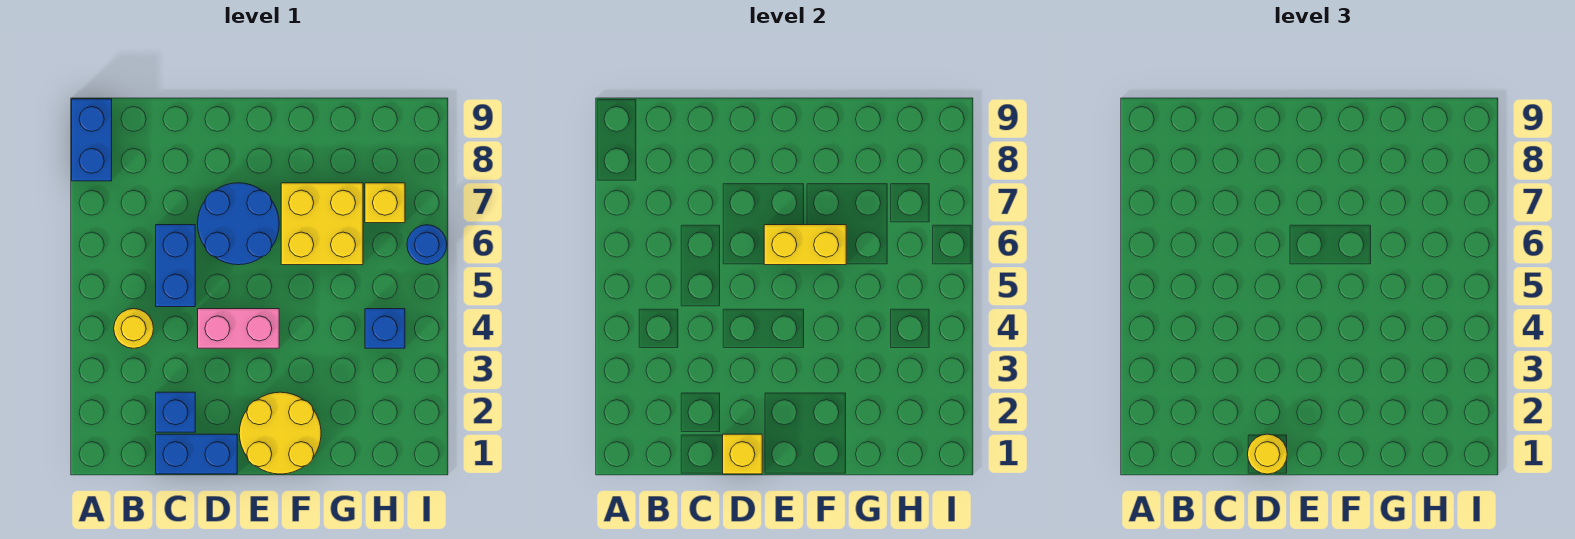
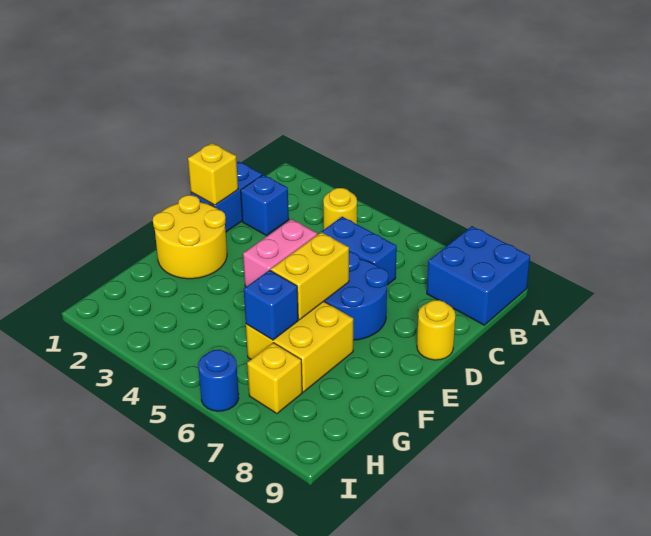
blue brick A8:A9 level 1 -> blue brick A8:B9 level 1
yellow round brick D1 level 3 -> yellow round brick D9 level 1
blue brick H4 level 1 -> blue brick G6 level 2

